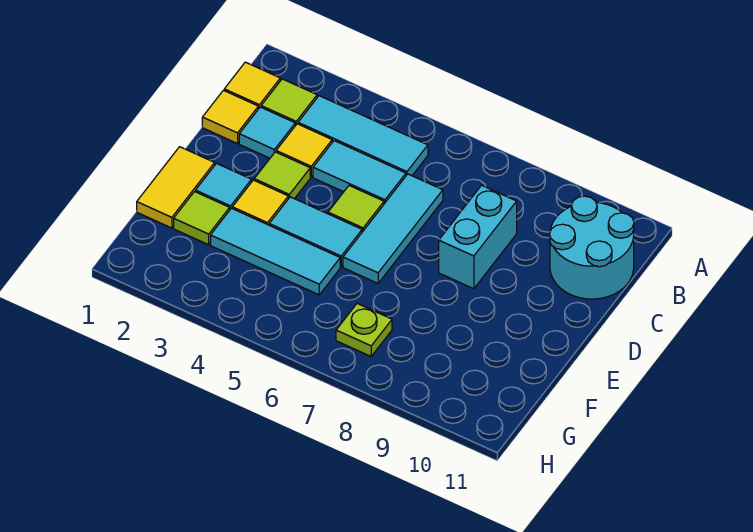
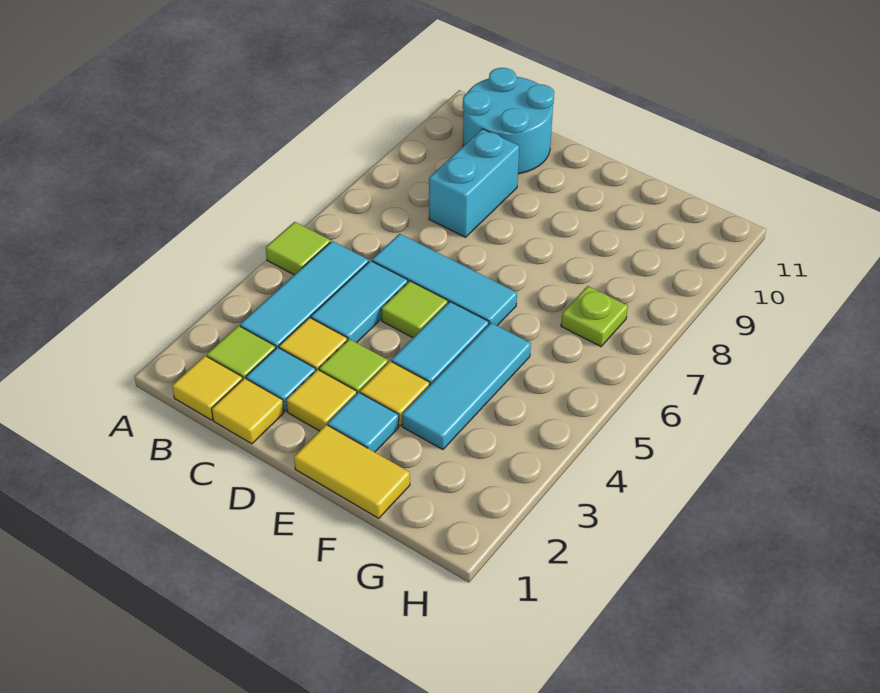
cyan brick C8:D8 level 1 -> cyan brick C8:C9 level 1
none -> yellow tile D2 level 1
lime tile F2 level 1 -> lime tile A5 level 1

